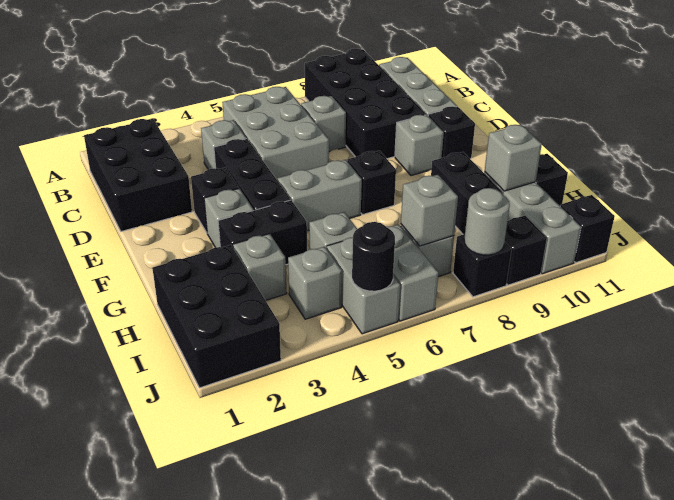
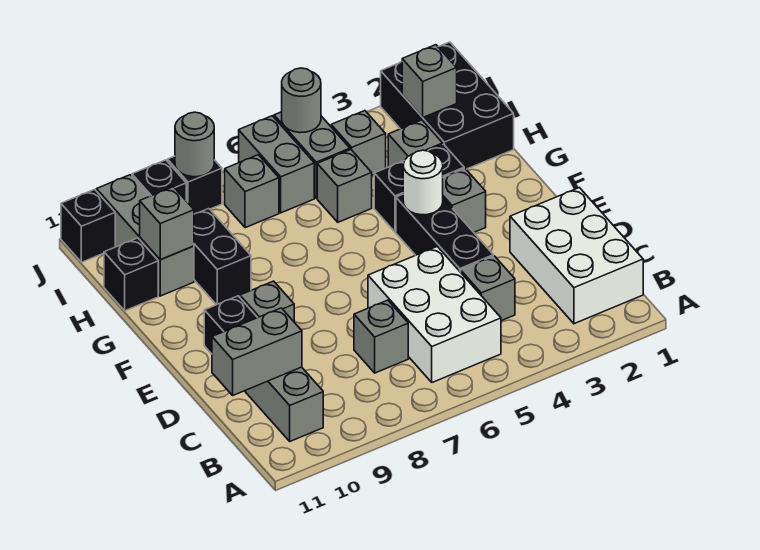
black brick A8:D9 level 1 -> none
black brick B1:D2 level 1 -> white brick B1:D2 level 1
grey brick B5:D6 level 1 -> white brick B5:D6 level 1
black brick E3 level 1 -> none
none -> white round brick F4 level 2
grey brick F5:F6 level 1 -> grey brick C10:C11 level 2
black brick F7 level 1 -> none
grey brick I7 level 2 -> grey brick I2 level 2
black round brick J5 level 2 -> grey round brick J5 level 2

